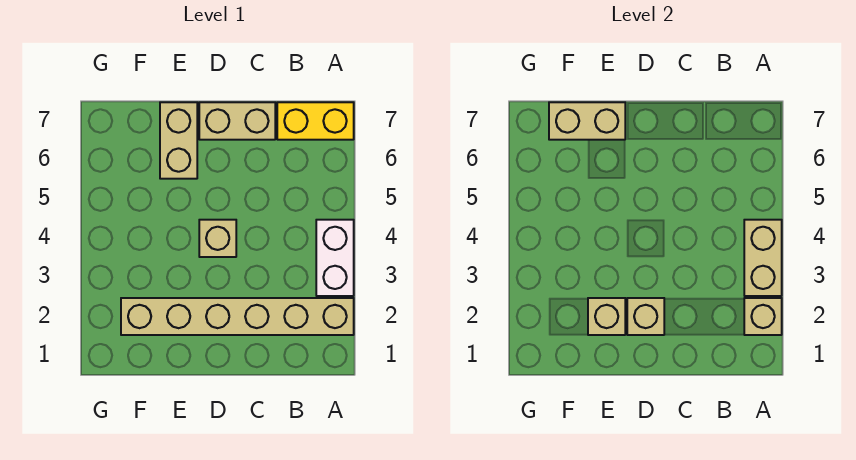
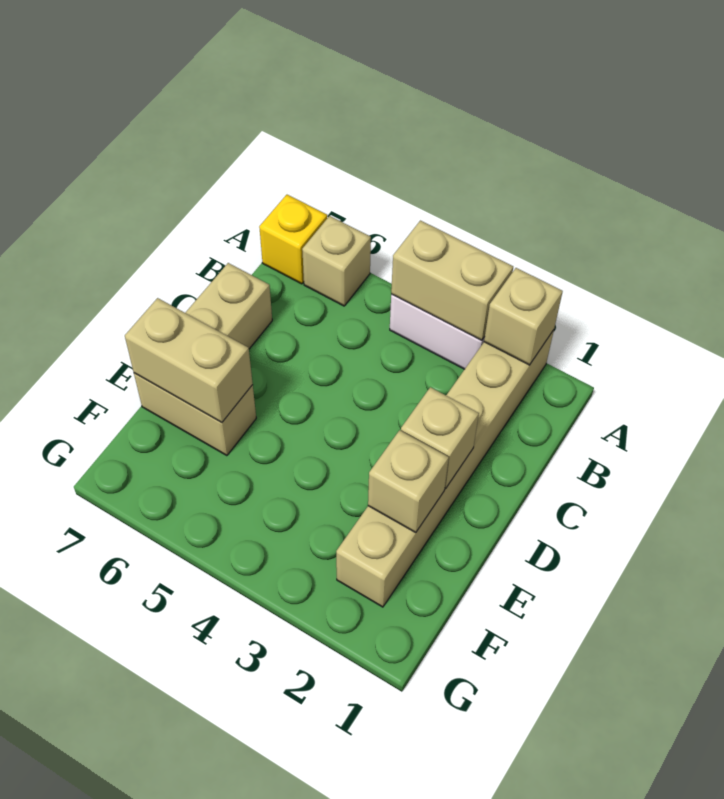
yellow brick A7:B7 level 1 -> yellow brick A7 level 1
tan brick D4 level 1 -> tan brick A6 level 1
tan brick E7:F7 level 2 -> tan brick E6:E7 level 2

